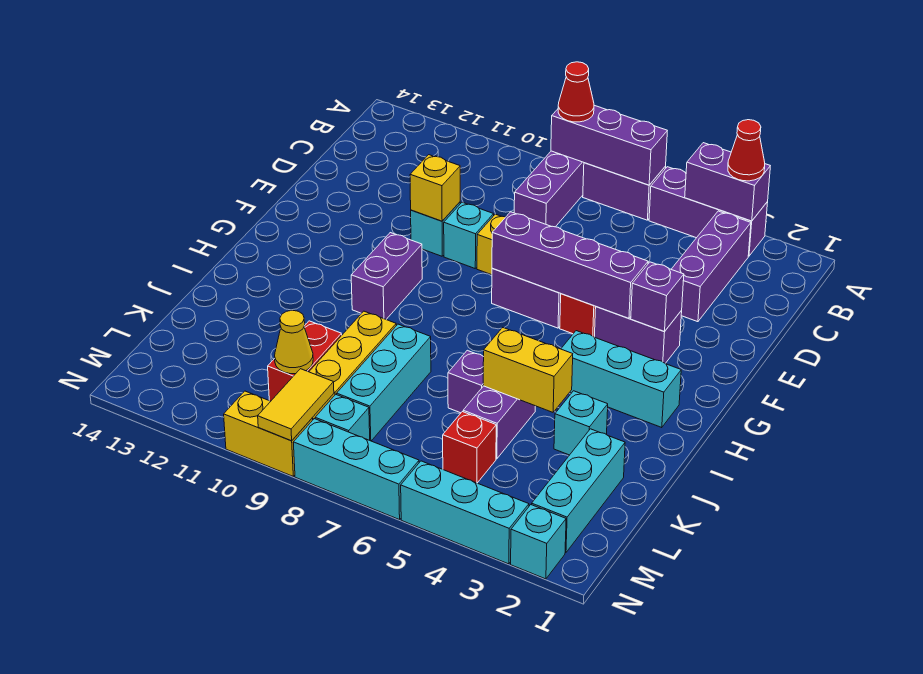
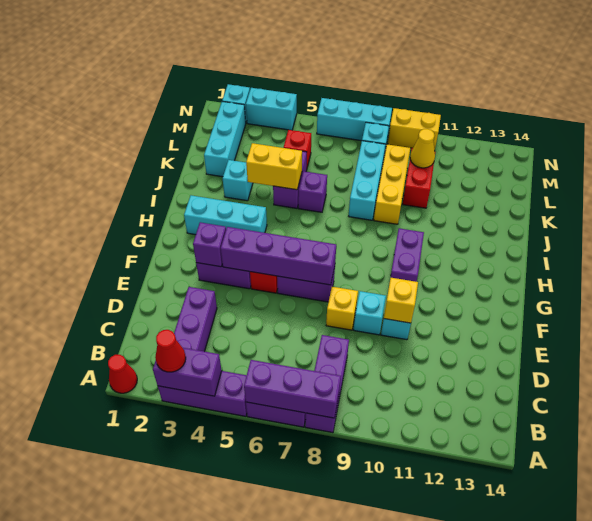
red cone A8 level 3 -> red cone A1 level 1
yellow tile M9:N9 level 2 -> none
cyan brick N3:N5 level 1 -> cyan brick N3:N4 level 1

